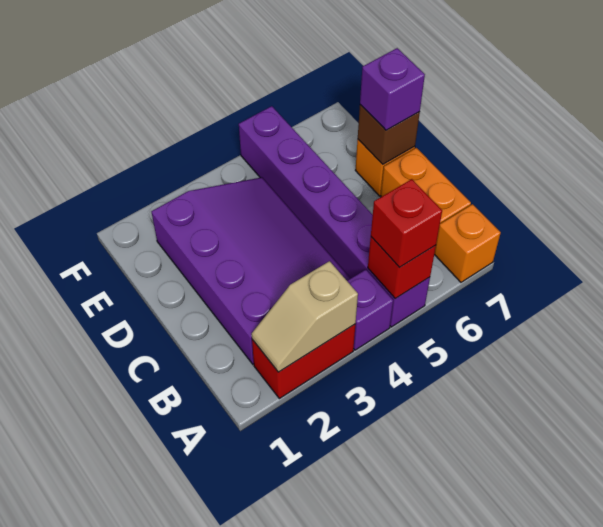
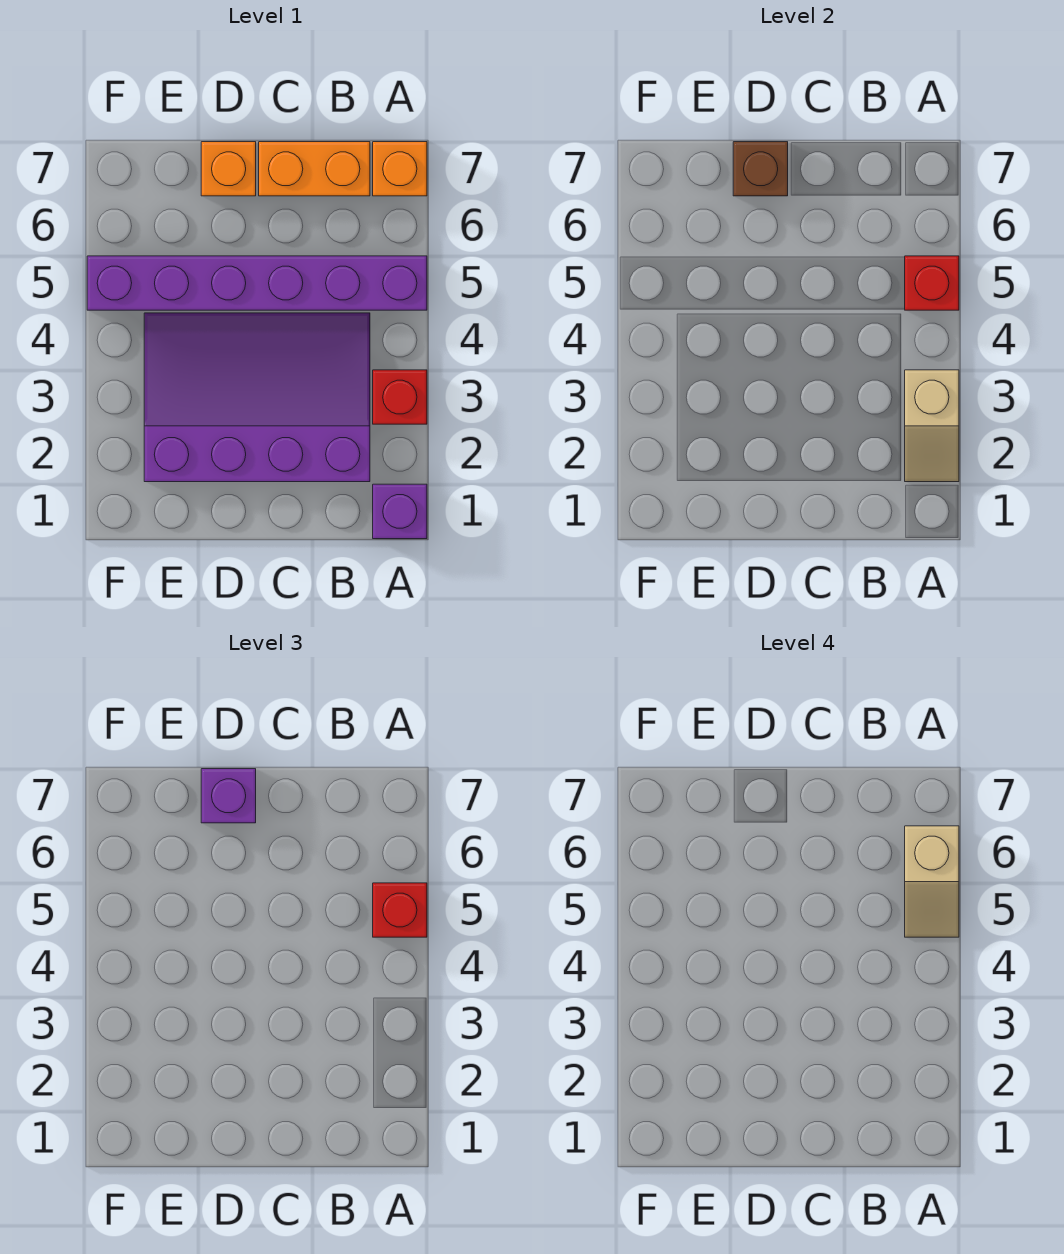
red brick A2:A3 level 1 -> red brick A3 level 1
purple brick A4 level 1 -> purple brick A1 level 1
none -> tan slope A5:A6 level 4 top 6

